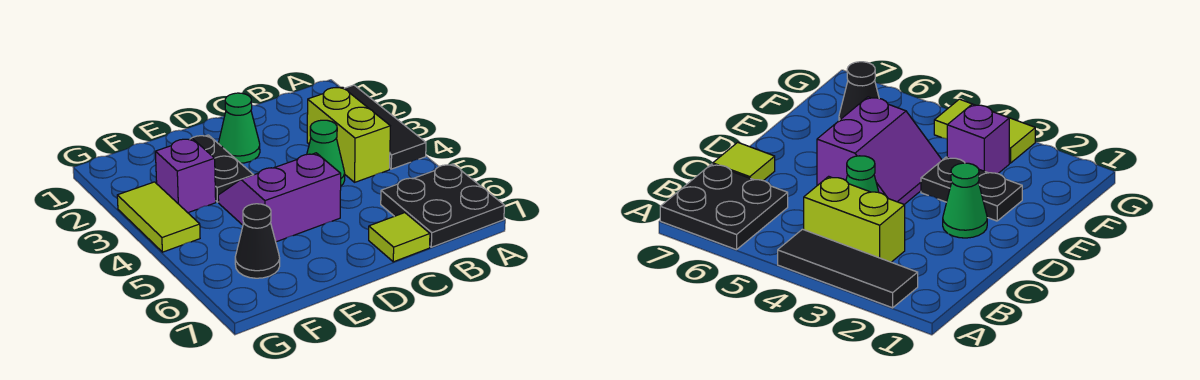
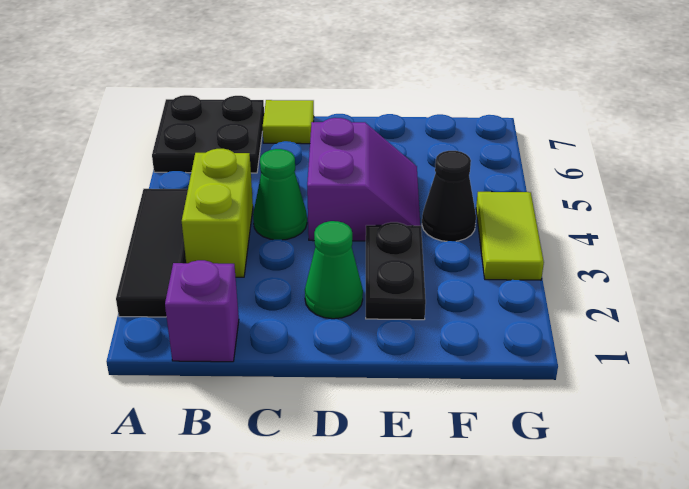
purple slope D4:E5 level 1 top 5 -> purple slope D4:E5 level 1 top D
purple brick F3 level 1 -> purple brick B1 level 1
black cone F6 level 1 -> black cone F4 level 1

